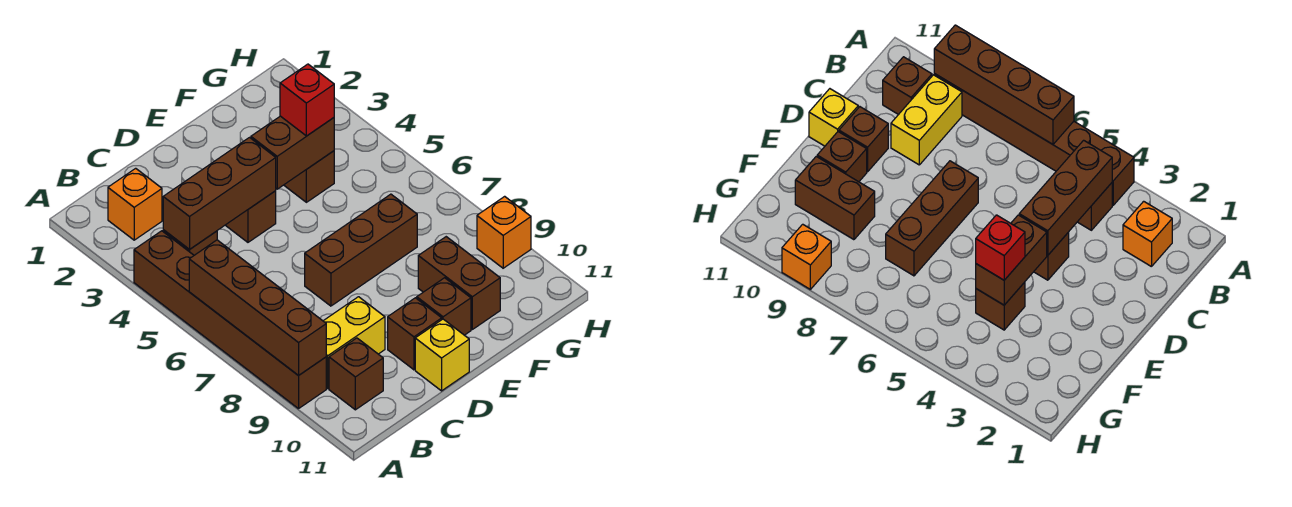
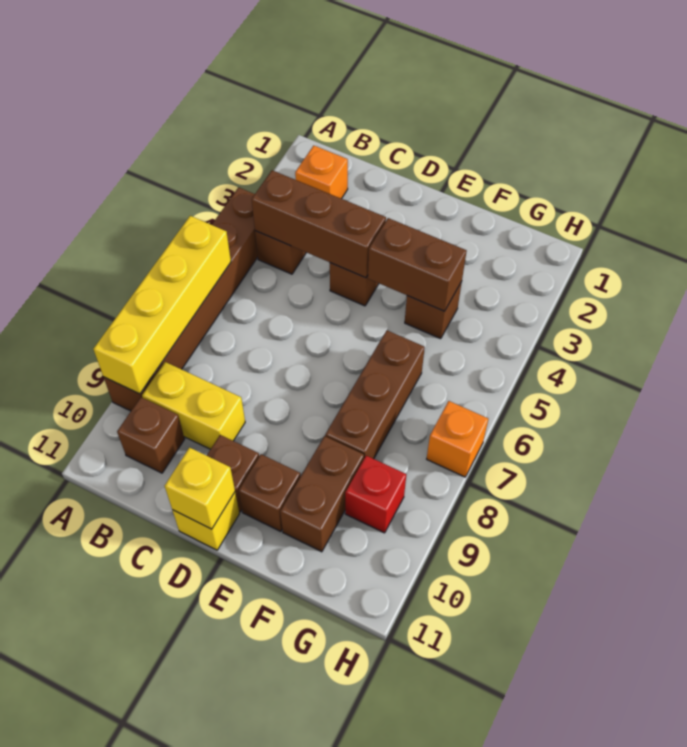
brown brick A6:A9 level 2 -> yellow brick A6:A9 level 2
brown brick D7:F7 level 1 -> brown brick F6:F8 level 1
none -> yellow brick D11 level 2
red brick F4 level 3 -> red brick G9 level 1
orange brick H9 level 1 -> orange brick H7 level 1

